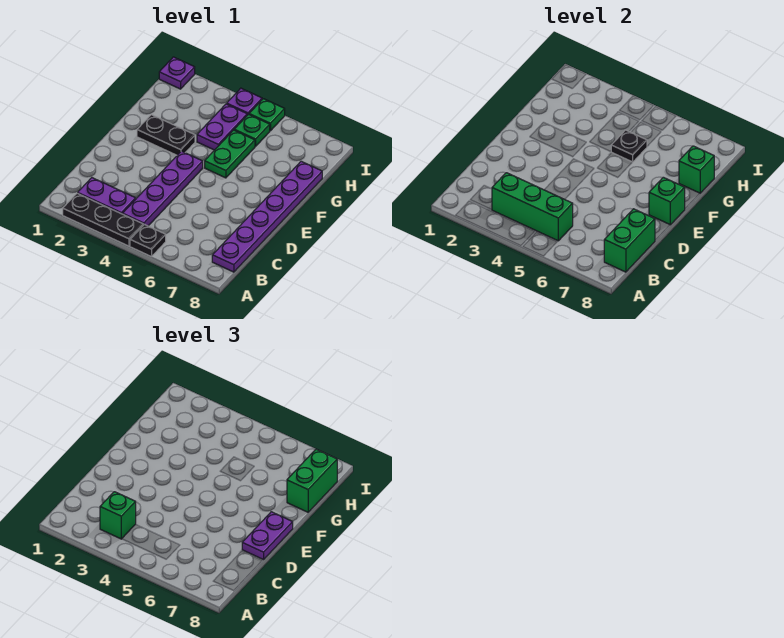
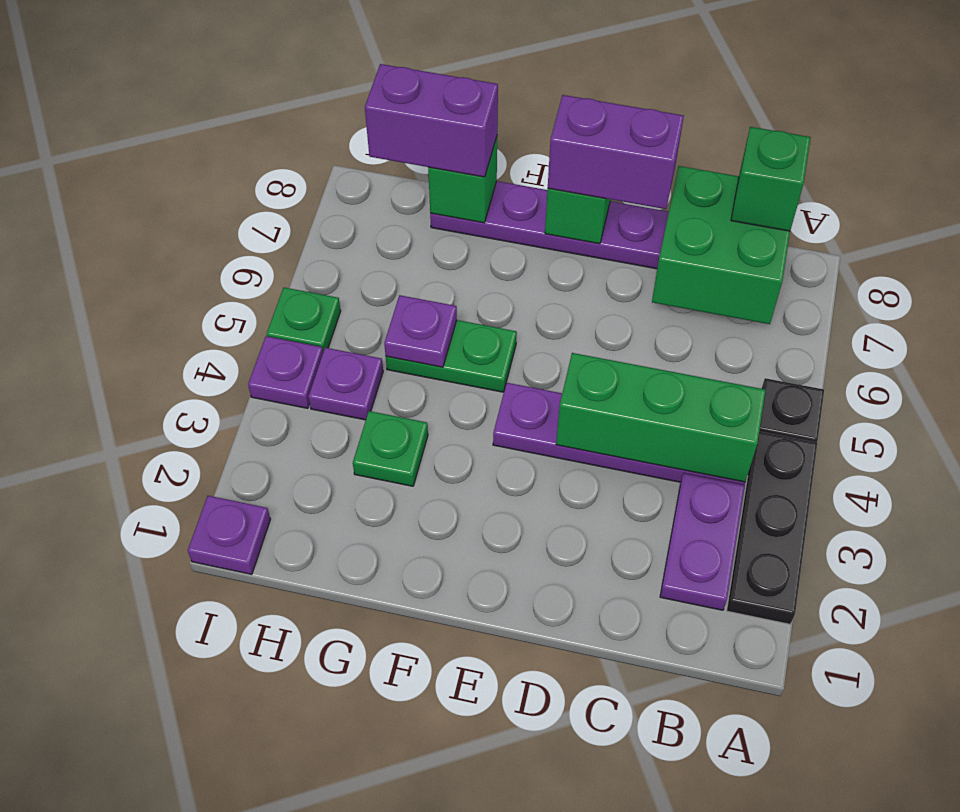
green brick B3:B5 level 2 -> green brick B4:D4 level 2
green brick B3 level 3 -> green brick B8 level 3
green brick B8:C8 level 2 -> green brick B7:C8 level 2
purple plate D8:E8 level 3 -> purple brick D8:E8 level 3
black plate F2:F3 level 1 -> none
purple plate G4:H4 level 1 -> purple plate H4 level 1
black plate G5 level 2 -> purple plate G5 level 2
green brick G8:H8 level 3 -> purple brick G8:H8 level 3
green plate H5 level 1 -> green plate G3 level 1

